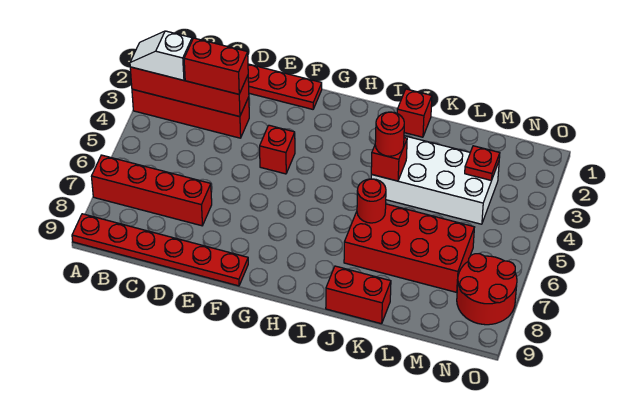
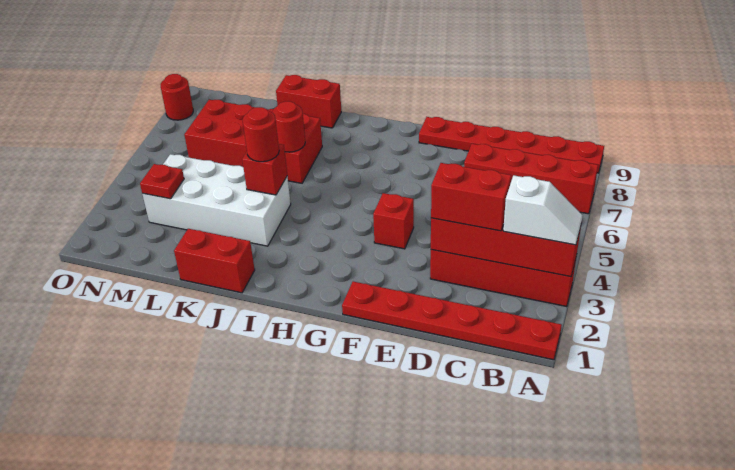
red brick J1 level 1 -> red brick J1:K1 level 1
red round brick N7:O8 level 1 -> red round brick O8 level 1

